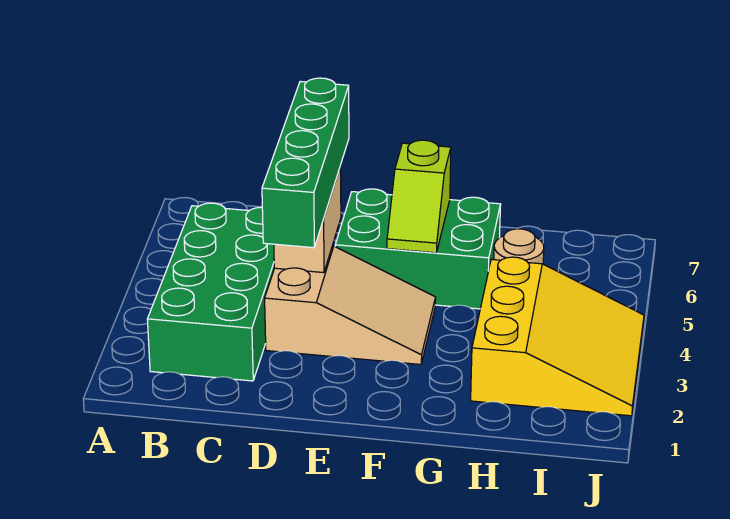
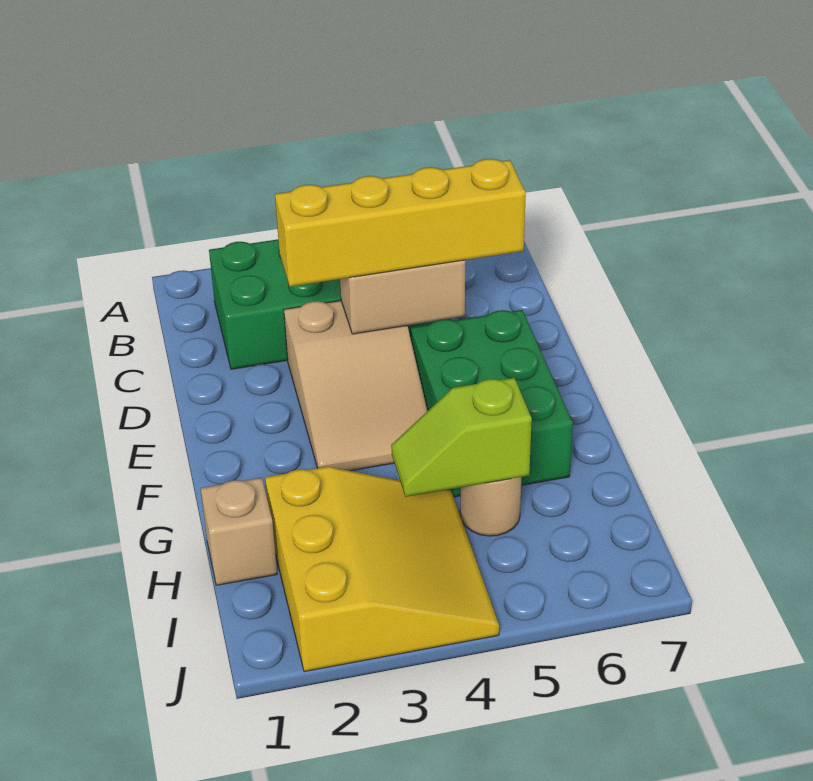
green brick D3:D6 level 3 -> yellow brick D3:D6 level 3
lime slope F5:F6 level 2 top 6 -> lime slope H4:H5 level 2 top 5
none -> tan brick H1 level 1
yellow slope H2:J4 level 1 top H -> yellow slope H2:J4 level 1 top 2

